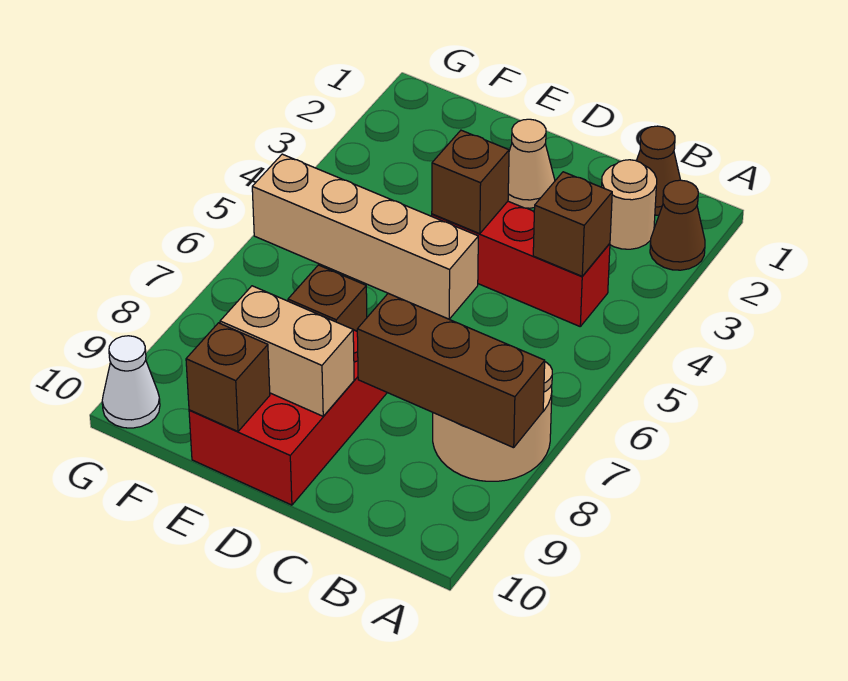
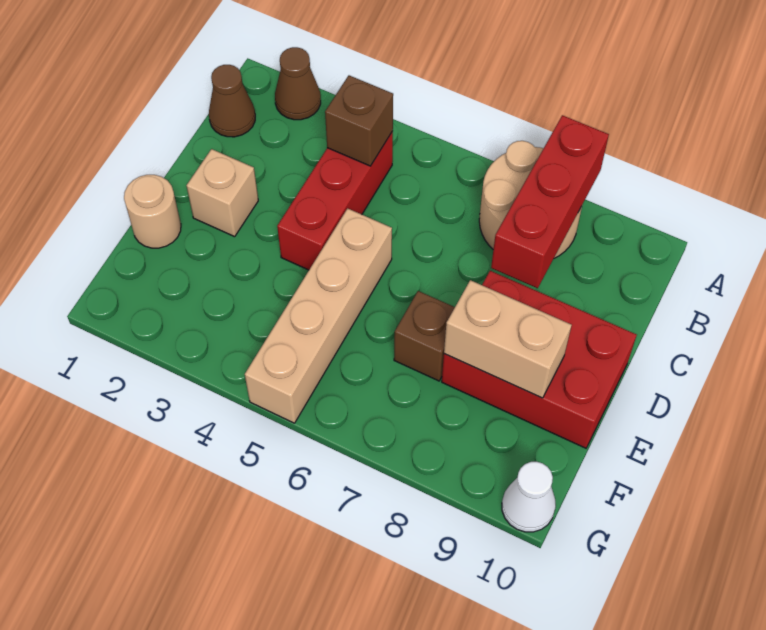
brown brick A8:C8 level 2 -> red brick A8:C8 level 2
tan round brick B2 level 1 -> tan round brick E1 level 1
tan cone D2 level 1 -> tan brick D2 level 1
brown brick D4 level 2 -> none
tan brick D9:E9 level 2 -> tan brick E8:E9 level 2
brown brick E10 level 2 -> none

